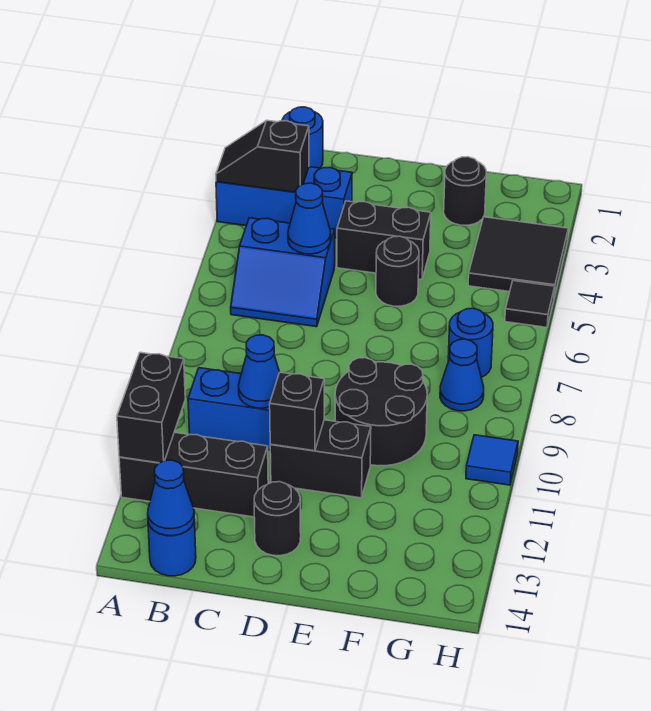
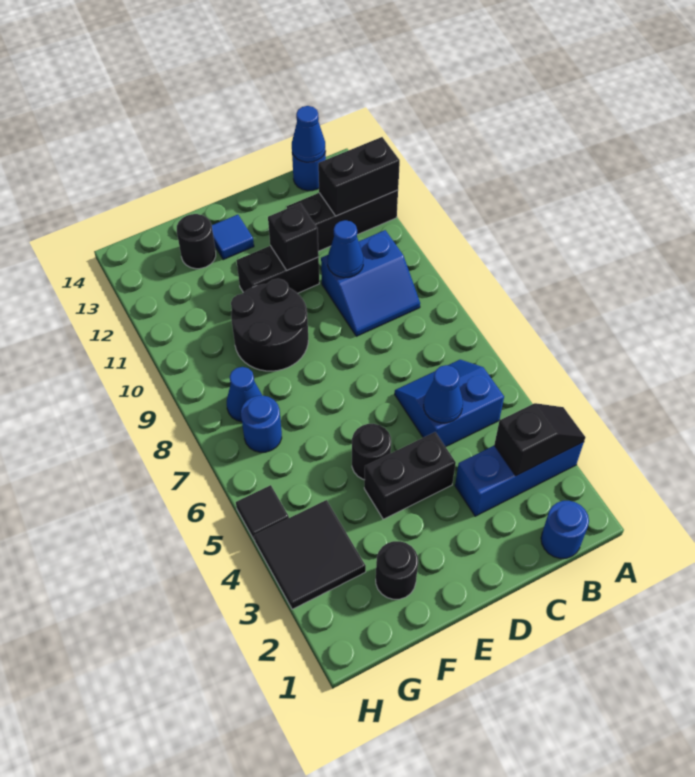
black brick A11:A12 level 2 -> black brick A12:B12 level 2
black round brick D13 level 1 -> black round brick F13 level 1
blue tile H10 level 1 -> blue tile E13 level 1

